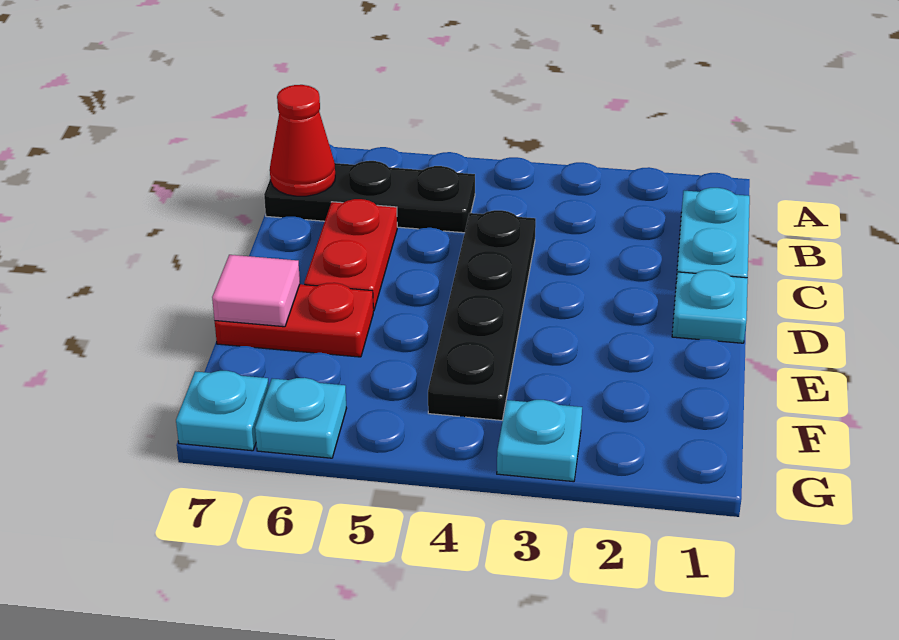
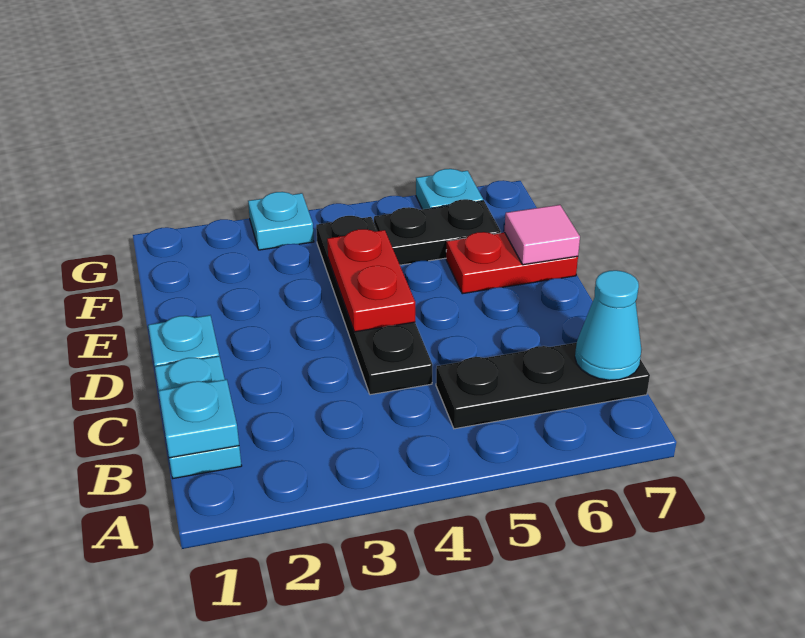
red cone B7 level 2 -> cyan cone B7 level 2
red plate C6:D6 level 1 -> red plate D4:E4 level 2
none -> black plate F5:F6 level 1
cyan plate G7 level 1 -> cyan plate B1 level 2

